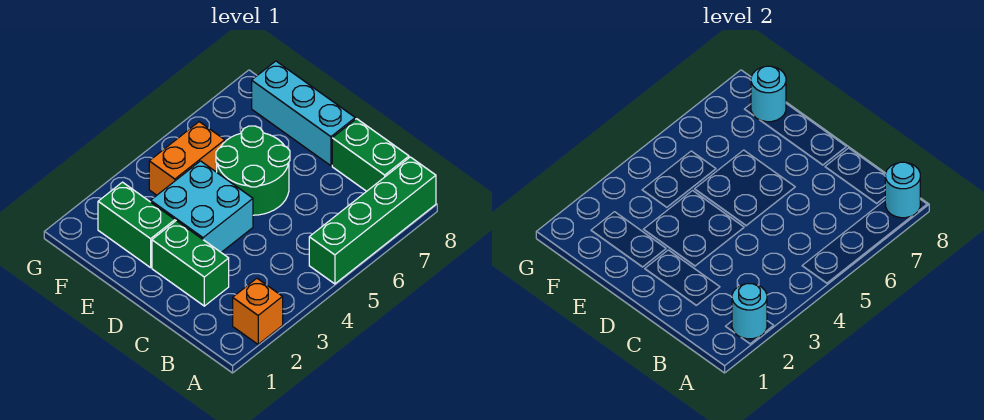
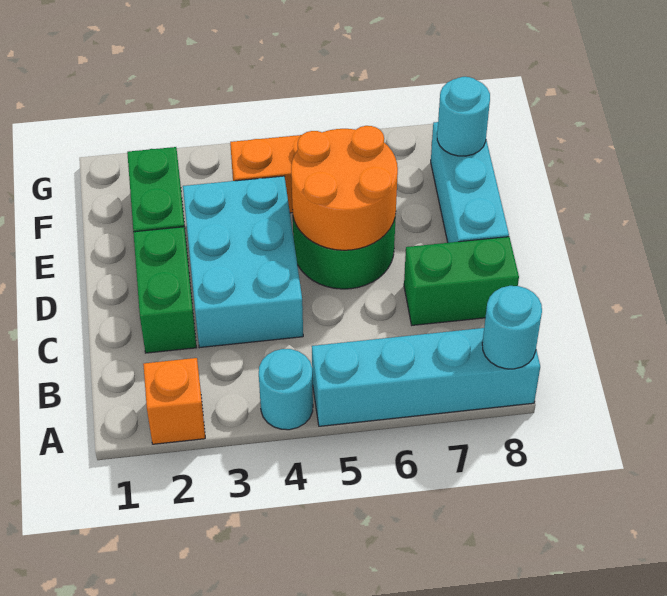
cyan round brick A2 level 2 -> cyan round brick A4 level 1
green brick A5:A8 level 1 -> cyan brick A5:A8 level 1
green brick B8:C8 level 1 -> green brick C7:C8 level 1
cyan brick D3:E4 level 1 -> cyan brick C3:E4 level 1
none -> orange round brick D5:E6 level 2

